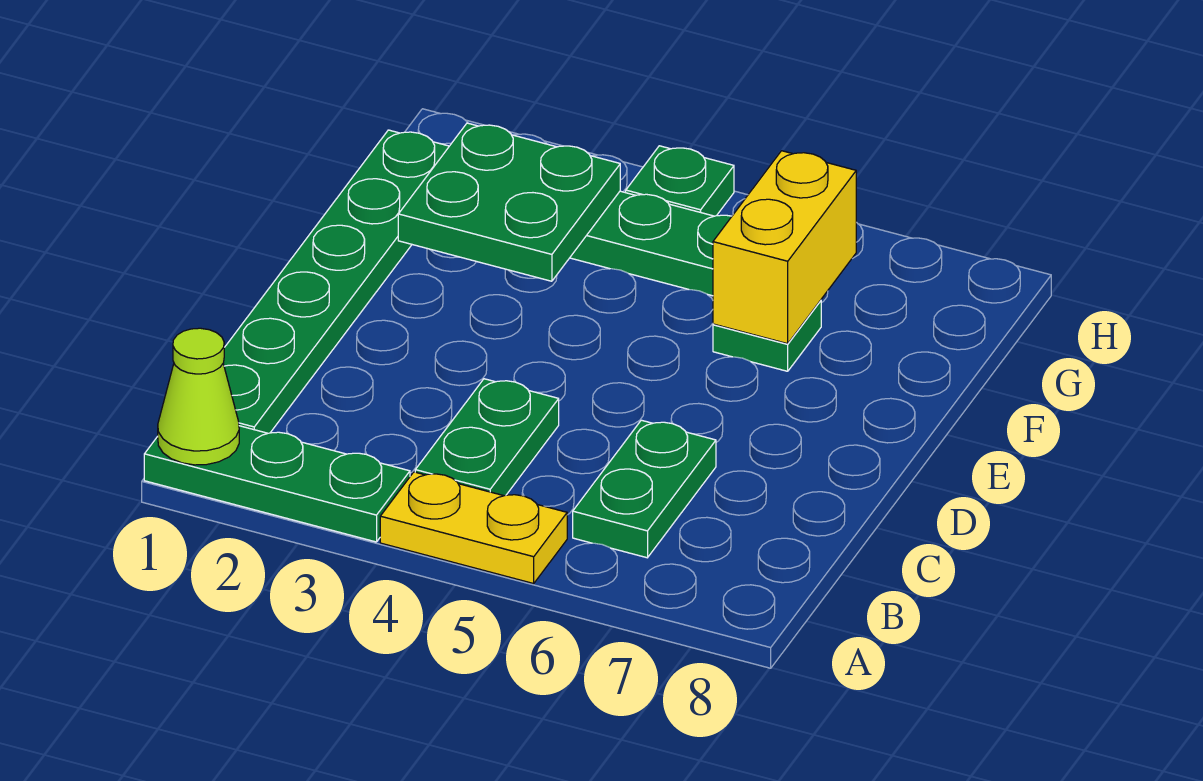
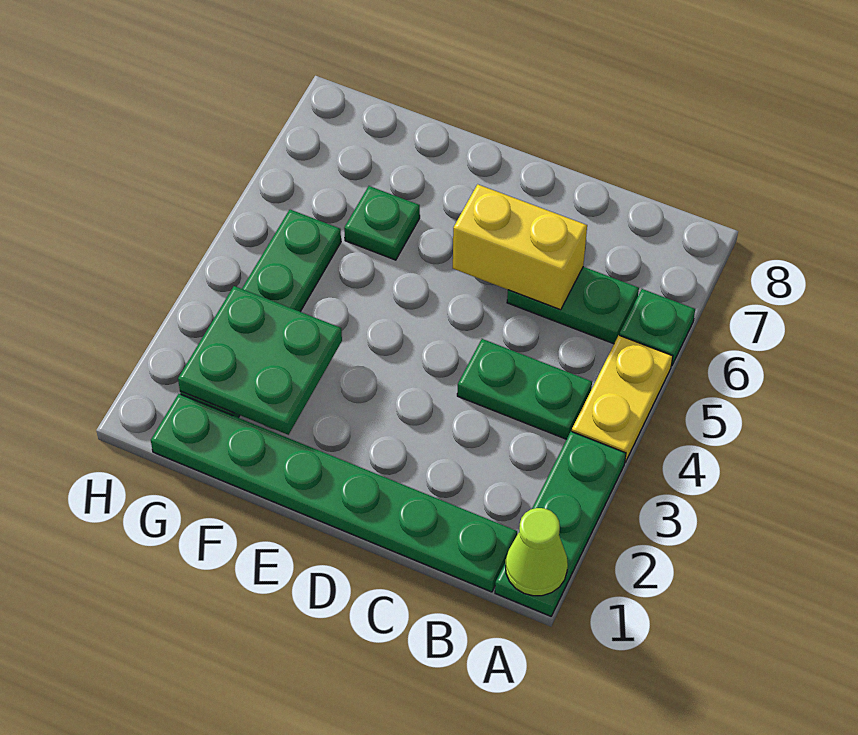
yellow brick F6:G6 level 2 -> yellow brick C6:D6 level 2
green plate H4 level 1 -> green plate A6 level 1

